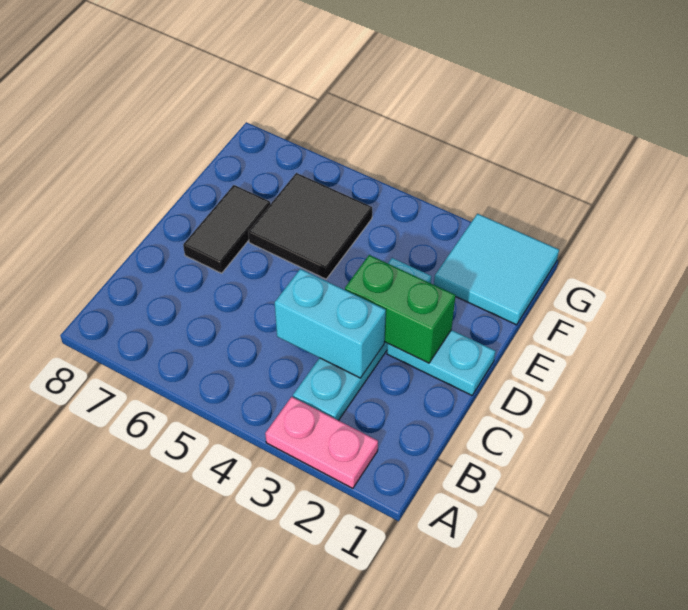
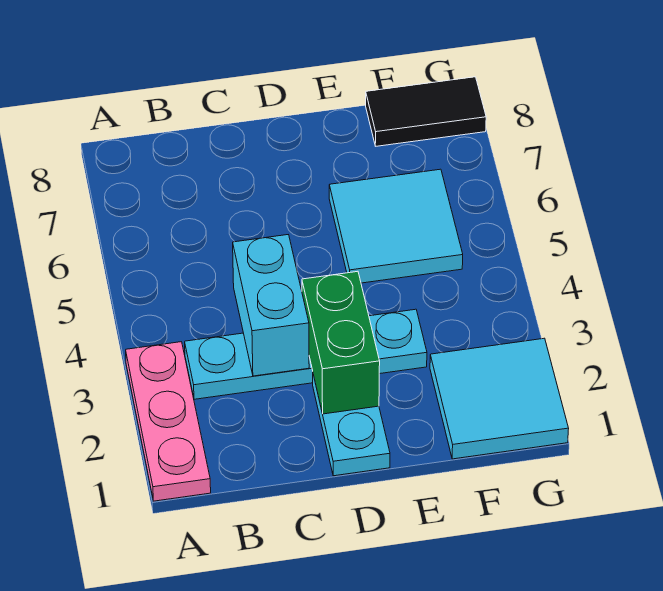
pink plate A2:A3 level 1 -> pink plate A1:A3 level 1
black tile D7:E7 level 1 -> black tile F8:G8 level 1
black tile E5:F6 level 1 -> cyan tile E5:F6 level 1

